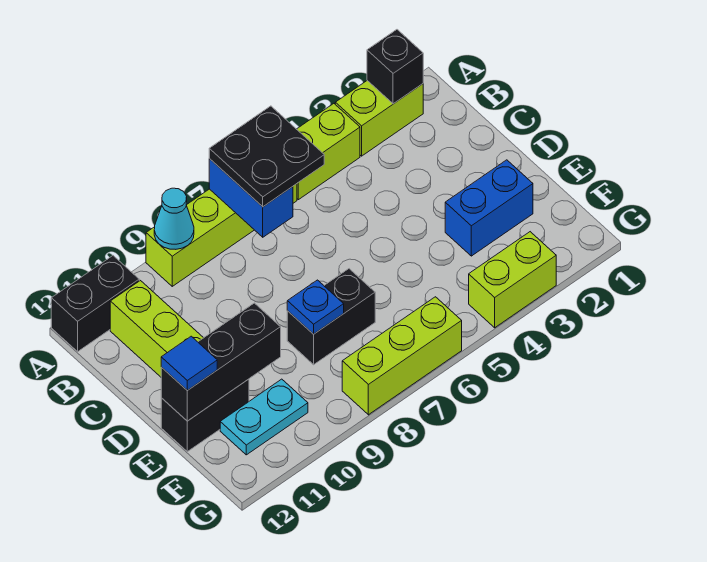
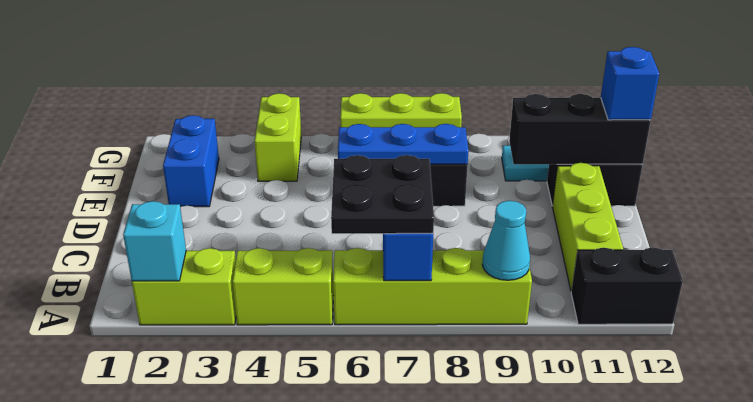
black brick A2 level 2 -> cyan brick A2 level 2
blue brick E2:E3 level 1 -> blue brick E2:F2 level 1
blue plate E8 level 2 -> blue plate E6:E8 level 2
blue tile E12 level 3 -> blue brick E12 level 3
lime brick G3:G4 level 1 -> lime brick F4:G4 level 1

